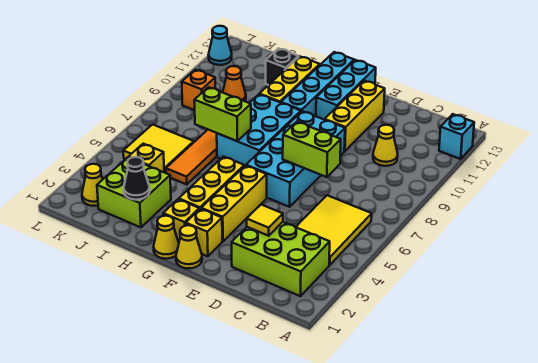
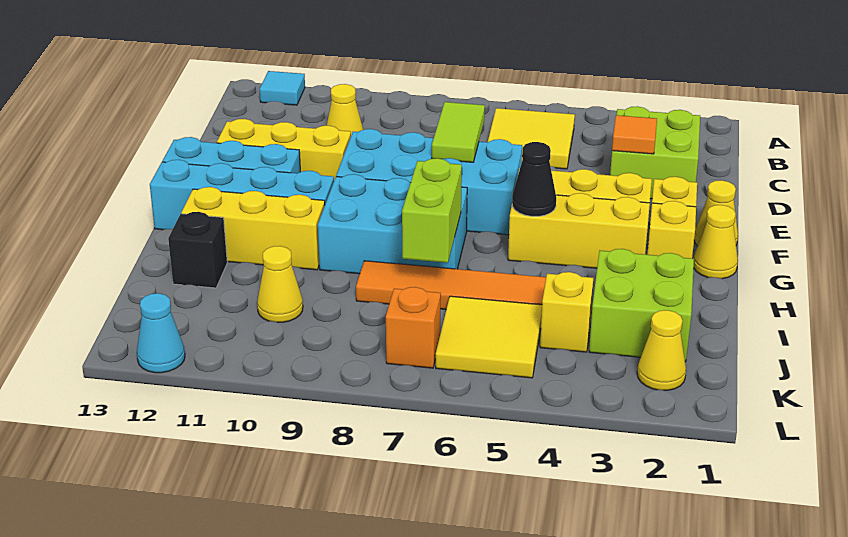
cyan brick A12 level 1 -> cyan tile A12 level 1
lime brick B2:D3 level 1 -> lime brick C2:D3 level 1
yellow tile B4:C6 level 1 -> yellow tile B5:C6 level 1
yellow tile D3 level 2 -> orange tile D3 level 2
lime brick D7:E7 level 2 -> lime tile D7:E7 level 2
black cone I2 level 2 -> black cone G5 level 2
orange cone J10 level 1 -> yellow cone J10 level 1
orange brick K9 level 1 -> orange brick K7 level 1

